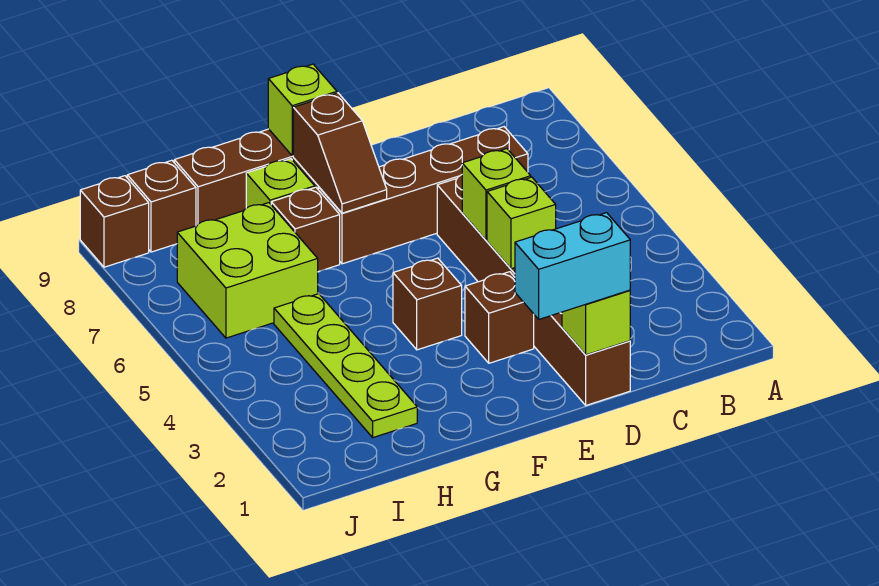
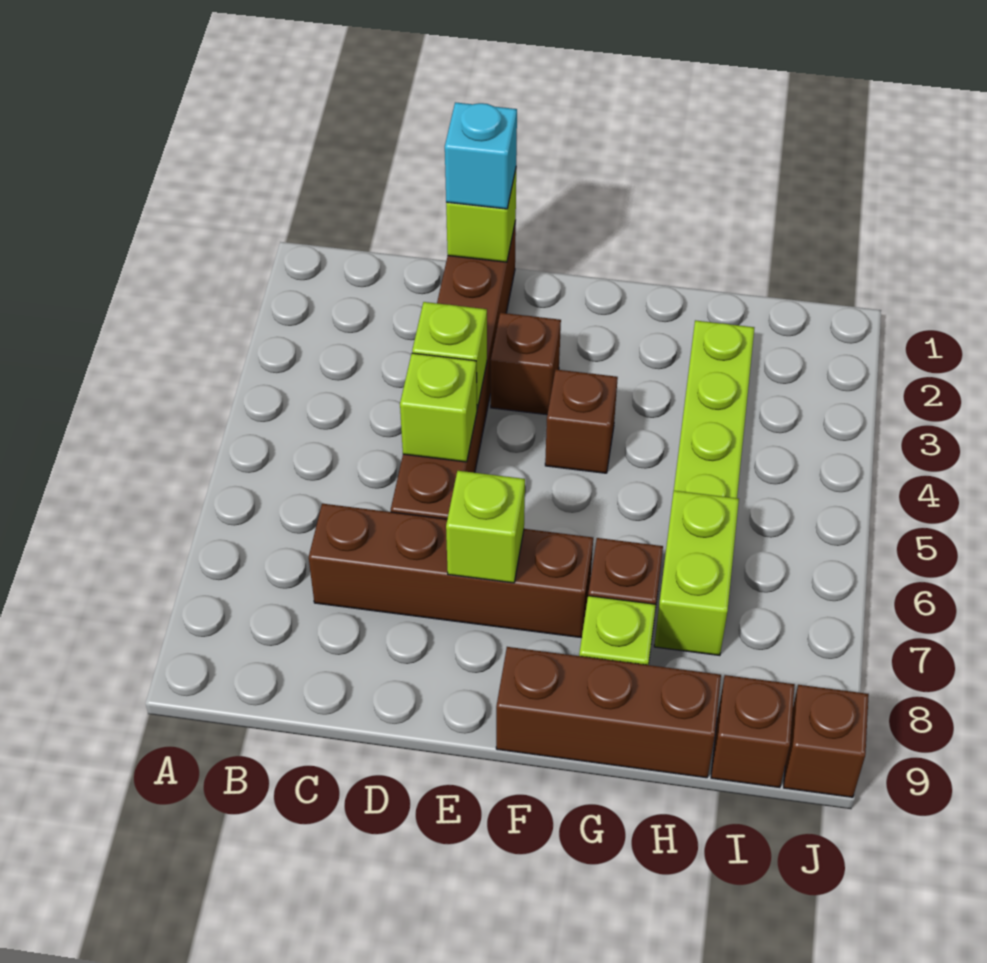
cyan brick D1:E1 level 3 -> cyan brick D1 level 3
brown slope F7:F8 level 2 top 8 -> none
lime brick F9 level 2 -> lime brick E7 level 2
lime brick H6:I7 level 1 -> lime brick H6:H7 level 1

